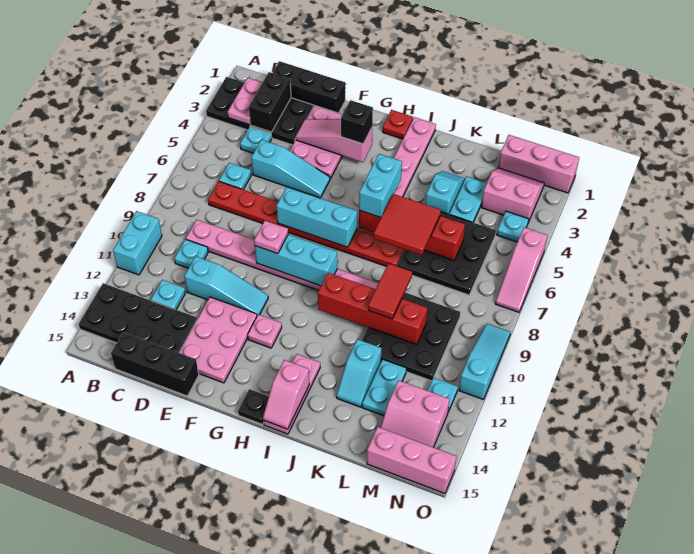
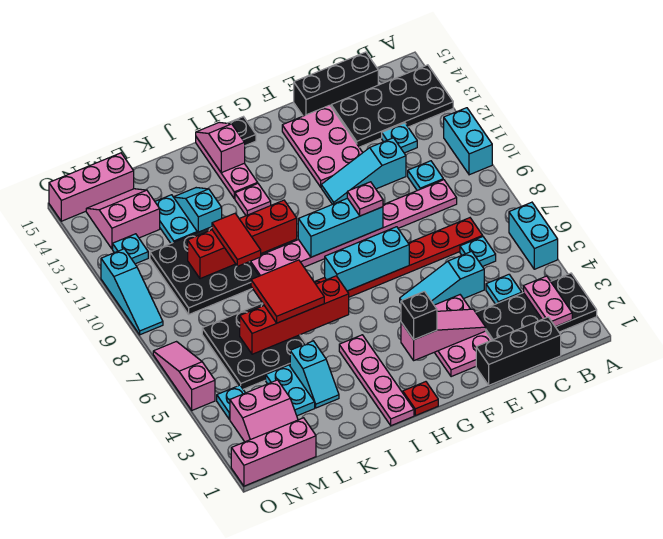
black brick C2:C3 level 2 -> none
pink plate G12 level 1 -> pink plate I12 level 1
cyan brick I5:I6 level 3 -> cyan brick A5:A6 level 1

